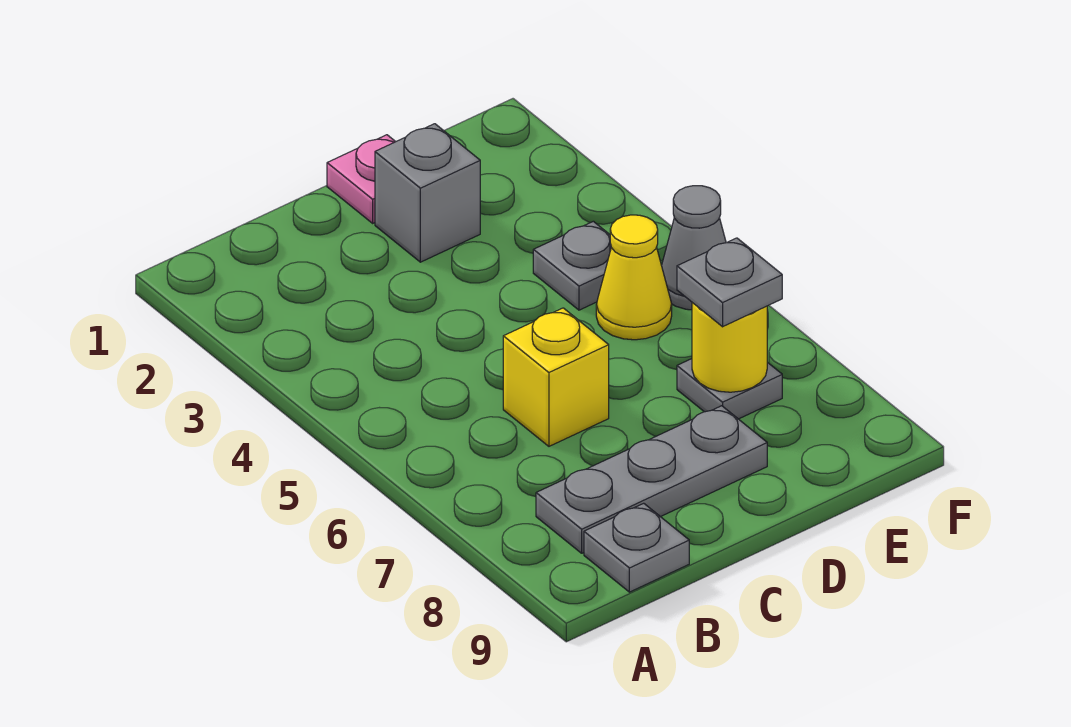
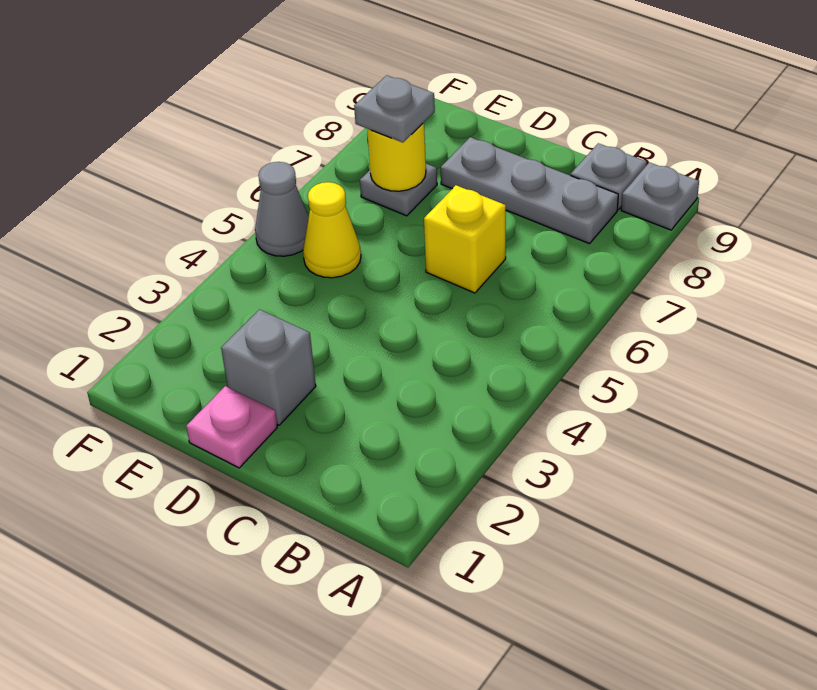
grey plate E4 level 1 -> grey plate A9 level 1

